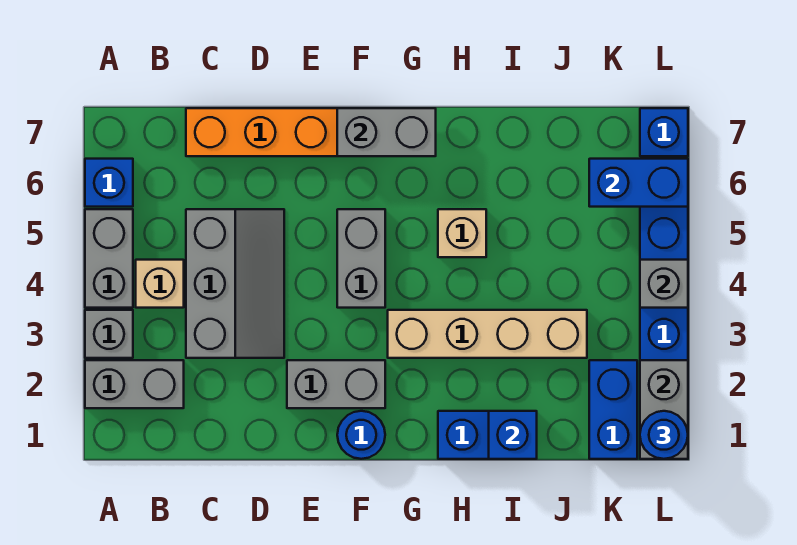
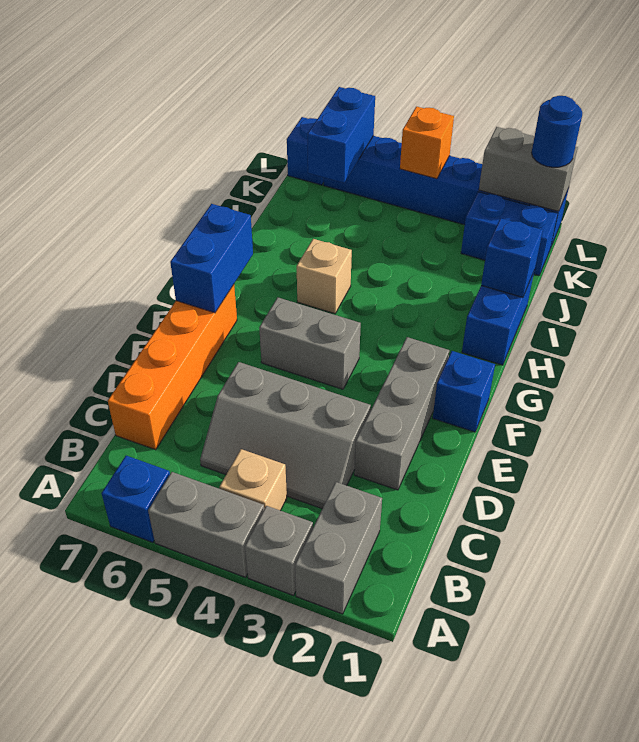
grey slope C3:D5 level 1 top C -> grey slope C3:D5 level 1 top D
grey brick E2:F2 level 1 -> grey brick D2:F2 level 1
blue round brick F1 level 1 -> blue brick F1 level 1
grey brick F7:G7 level 2 -> blue brick F7:G7 level 2
tan brick G3:J3 level 1 -> none
grey brick L4 level 2 -> orange brick L4 level 2

